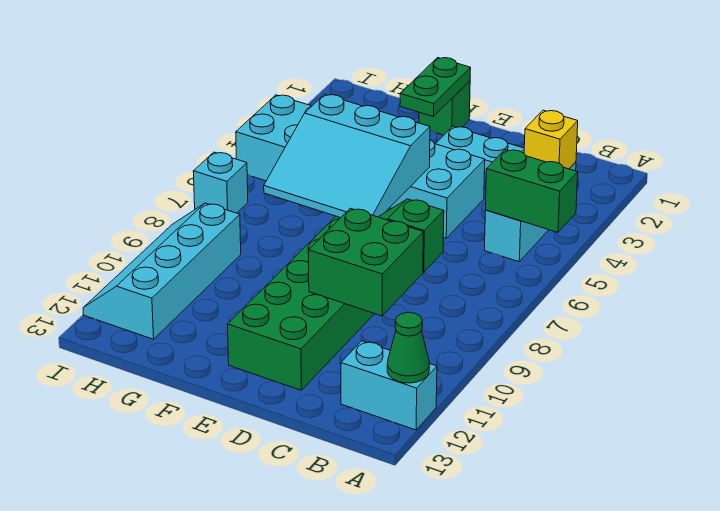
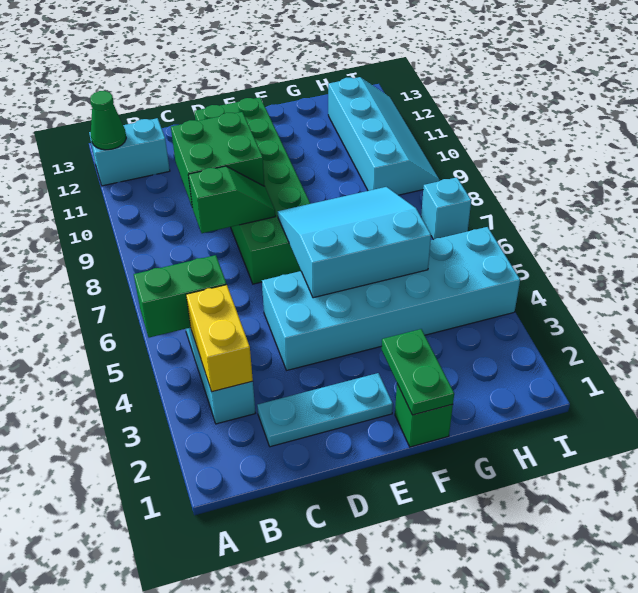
yellow brick B3 level 2 -> yellow brick B3:B4 level 2

